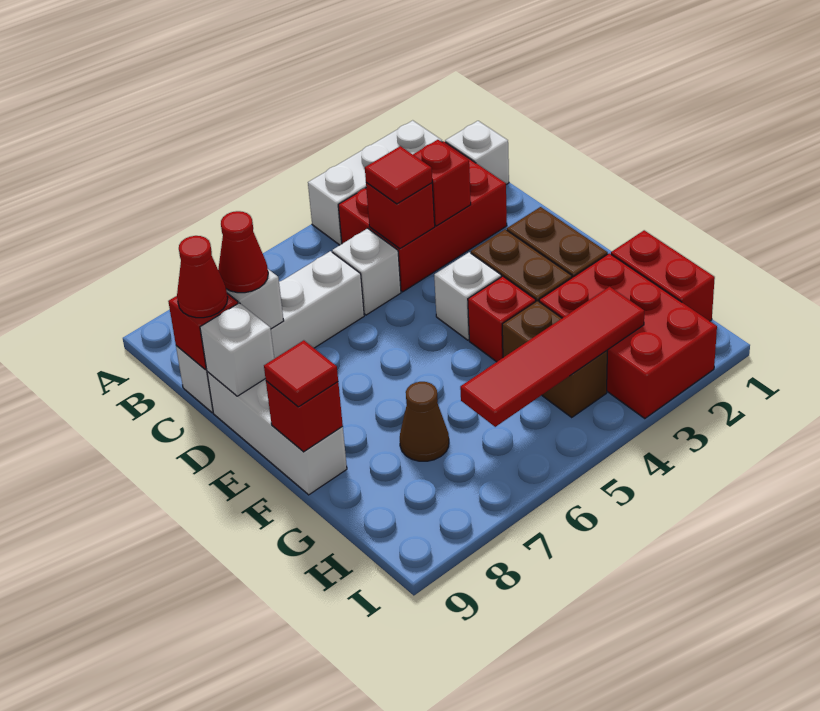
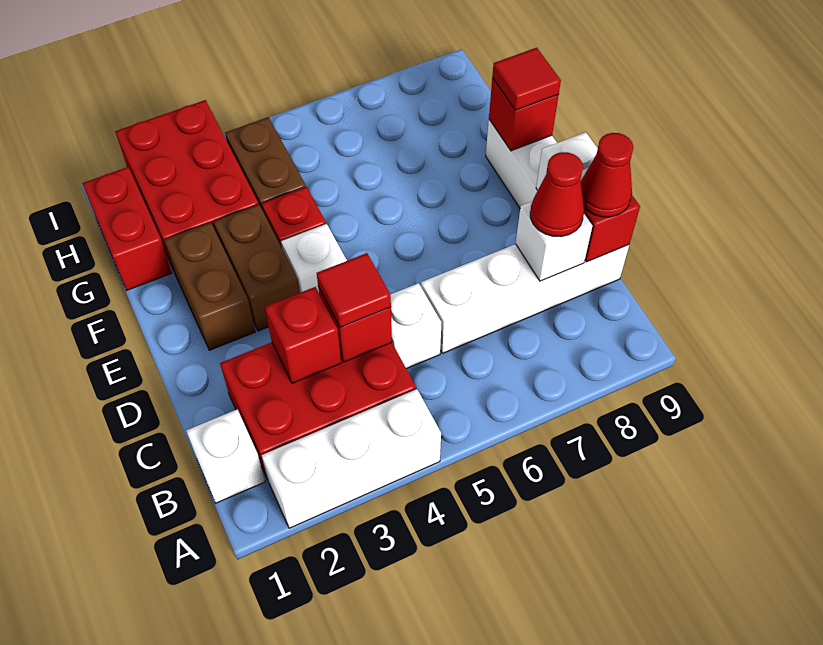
brown cone G7 level 1 -> none
red tile H3:H6 level 2 -> none

